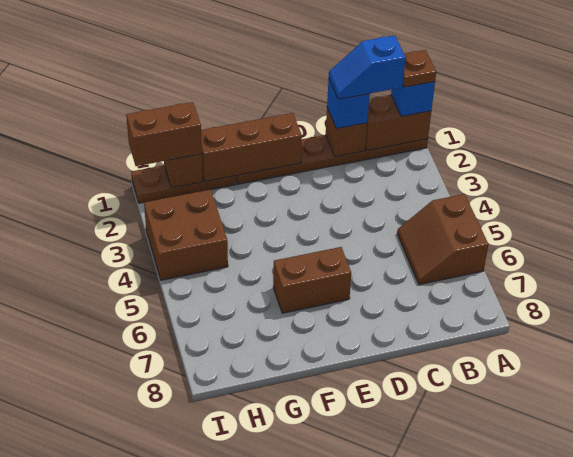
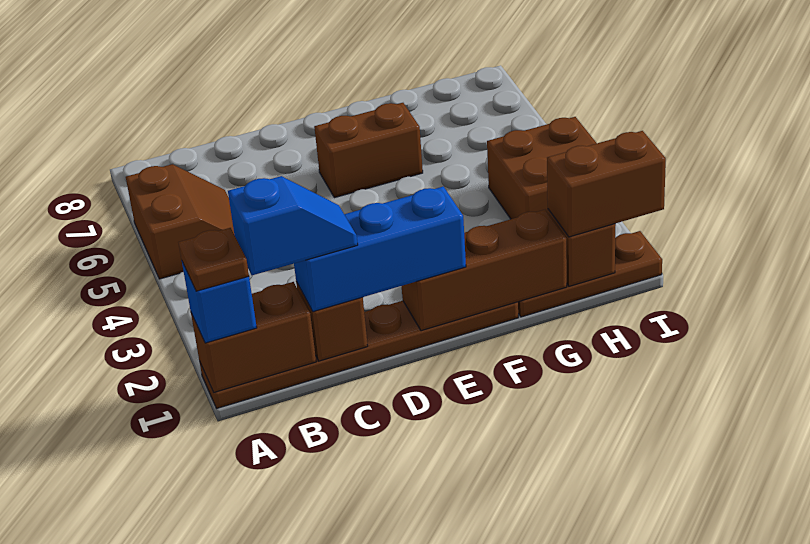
blue brick C1 level 3 -> blue brick C1:E1 level 3

